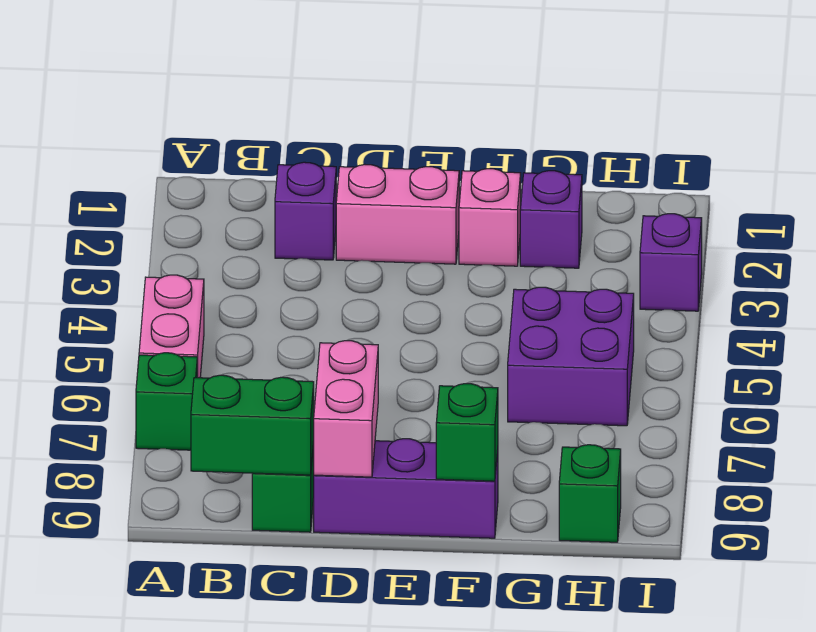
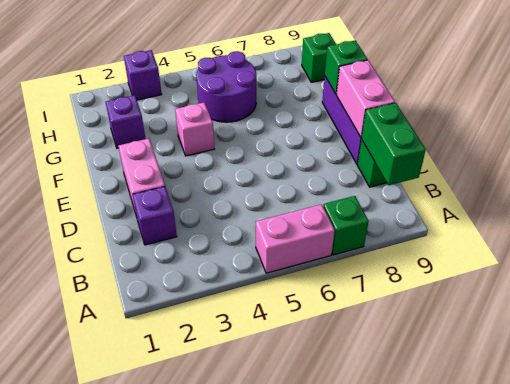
pink brick D8:D9 level 2 -> pink brick D9:E9 level 2
pink brick F2 level 1 -> pink brick F4 level 1
purple brick G5:H6 level 1 -> purple round brick G5:H6 level 1

